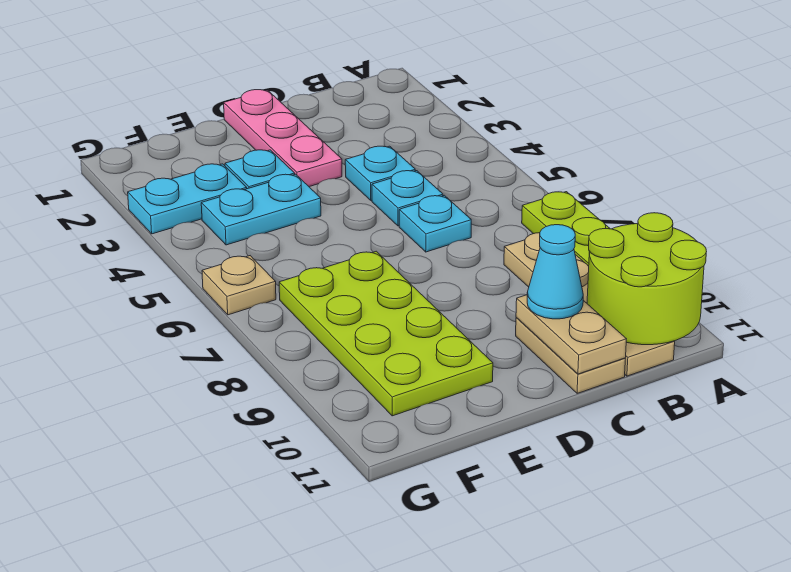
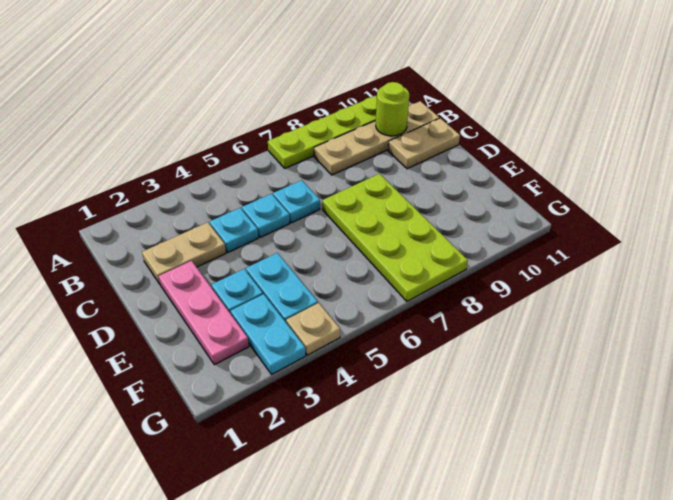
lime round brick A10:B11 level 2 -> lime round brick B10 level 2
tan plate C10:C11 level 2 -> tan plate C2:C3 level 1
cyan cone C10 level 3 -> none
pink plate D1:D3 level 1 -> pink plate D2:F2 level 1
lime plate E7:F10 level 1 -> lime plate D7:G8 level 1
tan plate G6 level 1 -> tan plate G4 level 1

